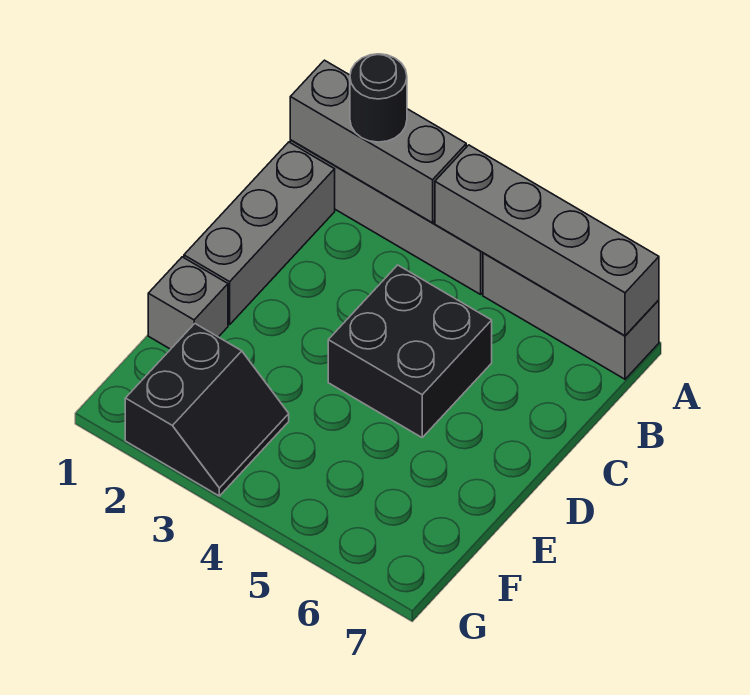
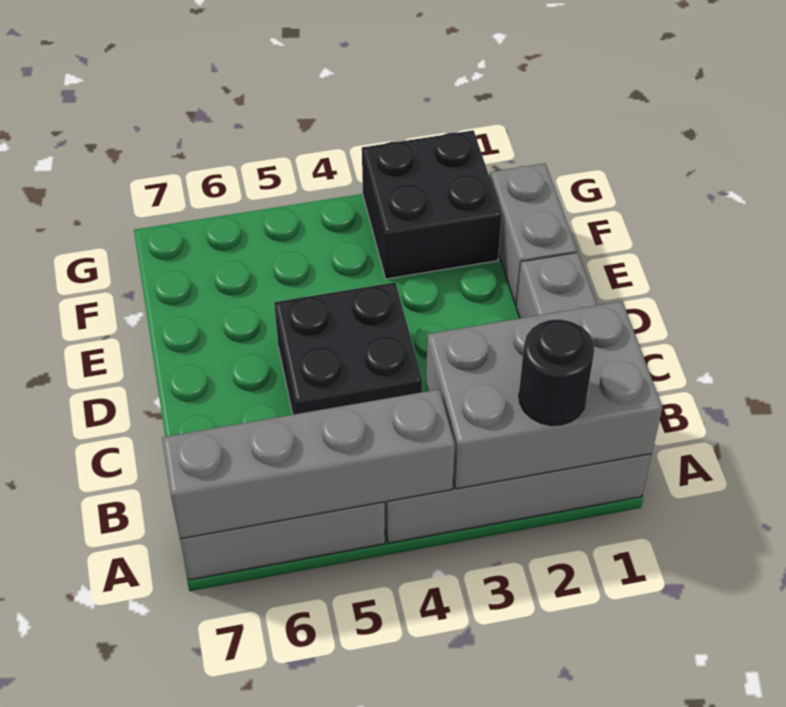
grey brick A1:A3 level 2 -> grey brick A1:B3 level 2
grey brick E1 level 1 -> grey brick E1:F1 level 1
black slope F2:G3 level 1 top 2 -> black brick F2:G3 level 1

